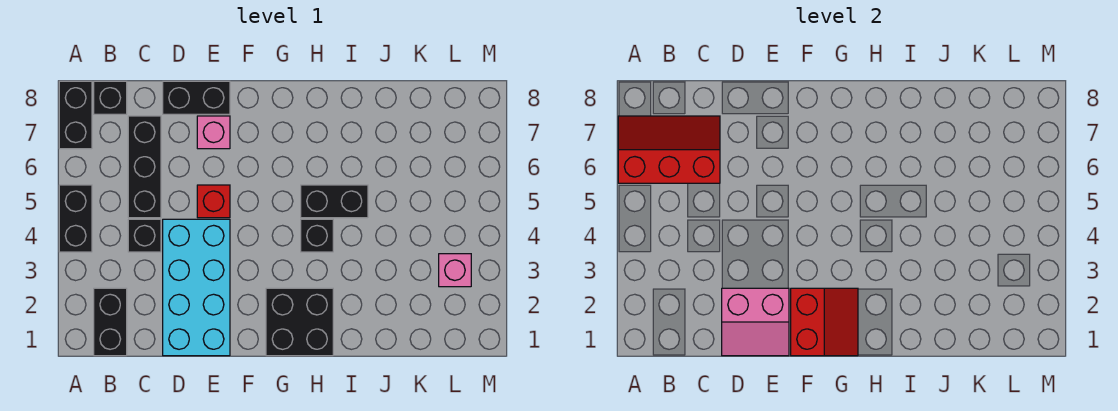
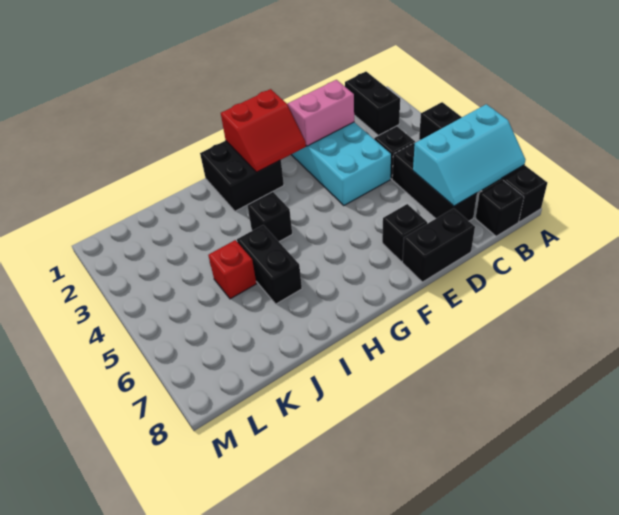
red slope A6:C7 level 2 top 6 -> cyan slope A6:C7 level 2 top 6
red brick E5 level 1 -> red brick J5 level 1
pink brick E7 level 1 -> black brick E7 level 1
red slope F1:G2 level 2 top F -> red slope F1:G2 level 2 top 1
black brick H5:I5 level 1 -> black brick I5:I6 level 1
pink brick L3 level 1 -> none

